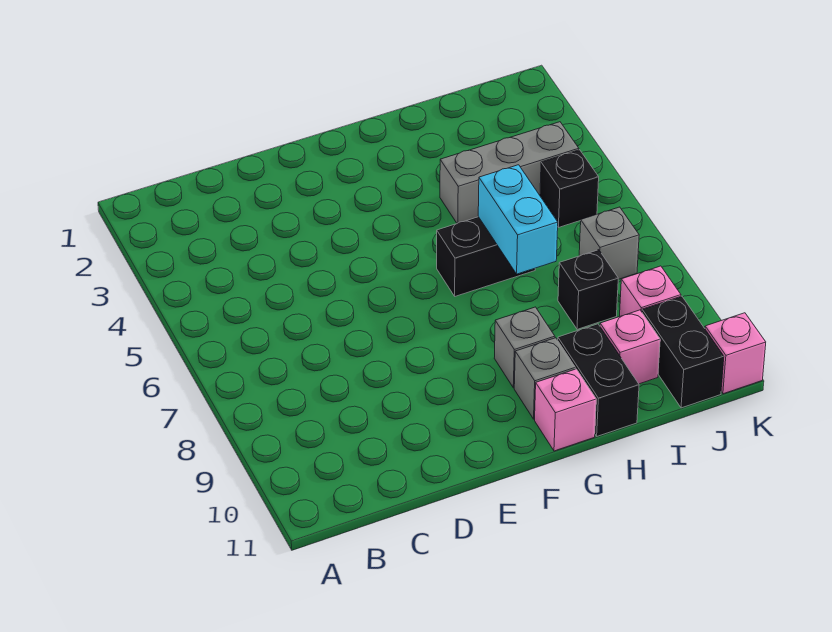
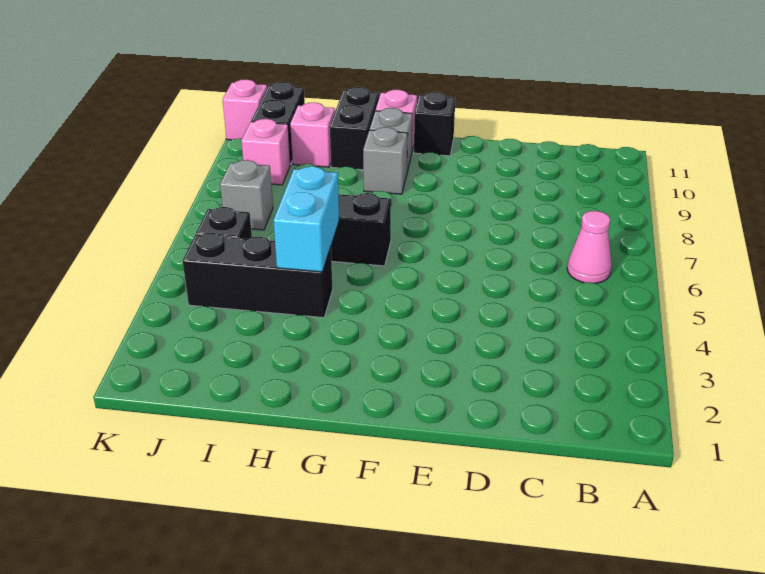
none -> pink cone B6 level 1
grey brick H4:J4 level 1 -> black brick H4:J4 level 1
cyan brick H6:H7 level 2 -> cyan brick H4:H5 level 2
black brick I8 level 1 -> black brick F11 level 1

